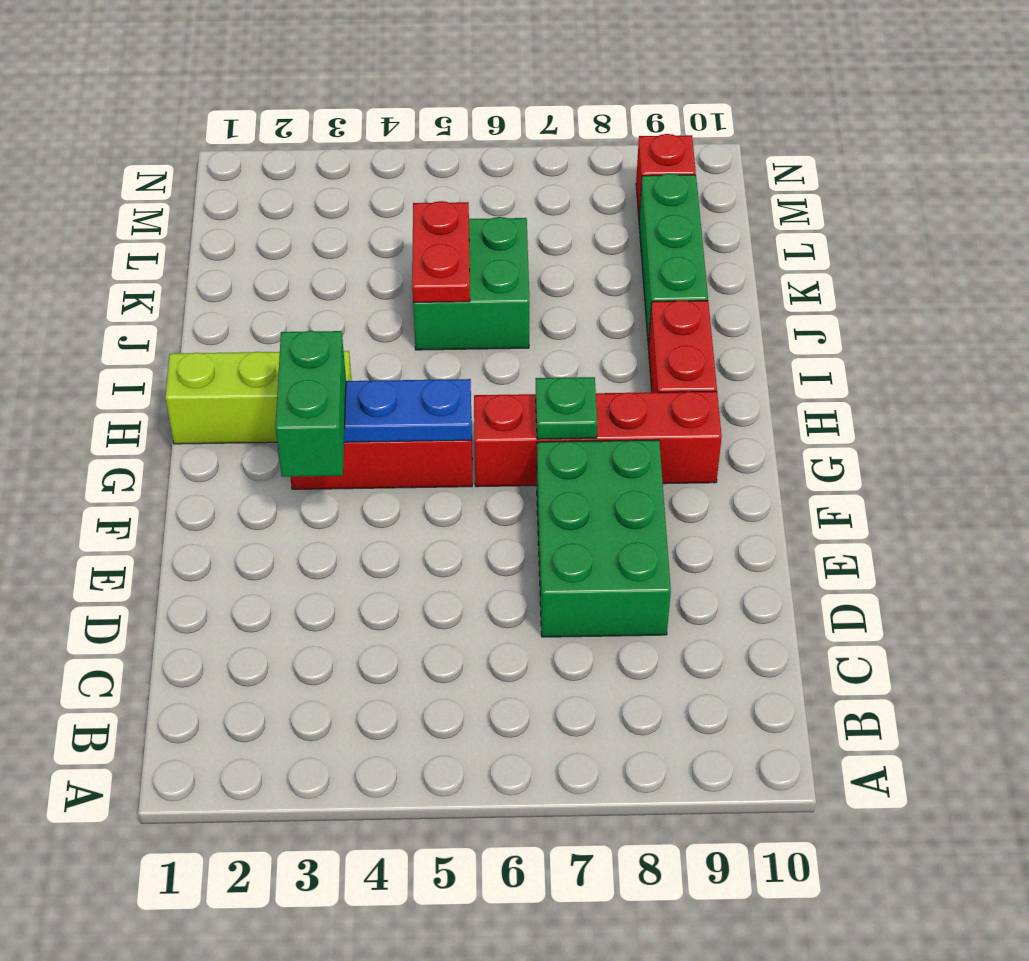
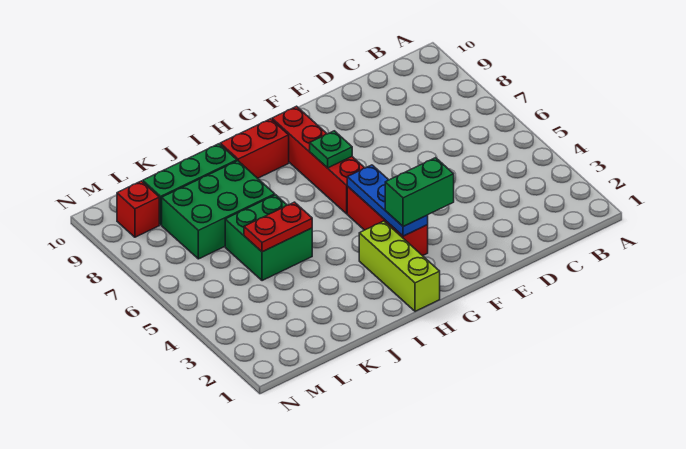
green brick D7:F8 level 1 -> green brick J7:L8 level 1

